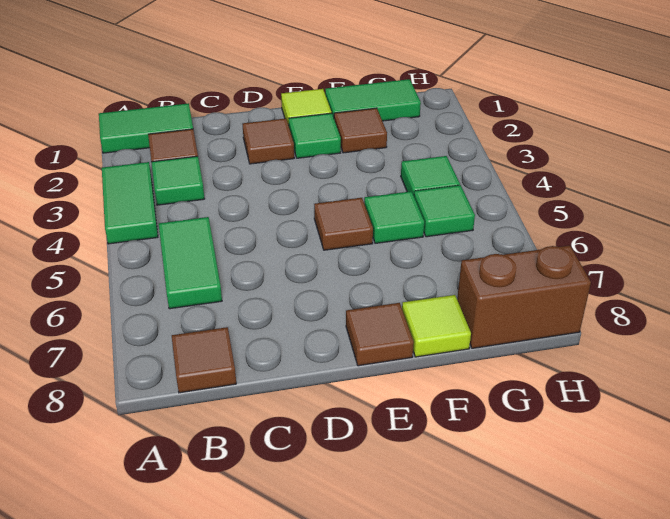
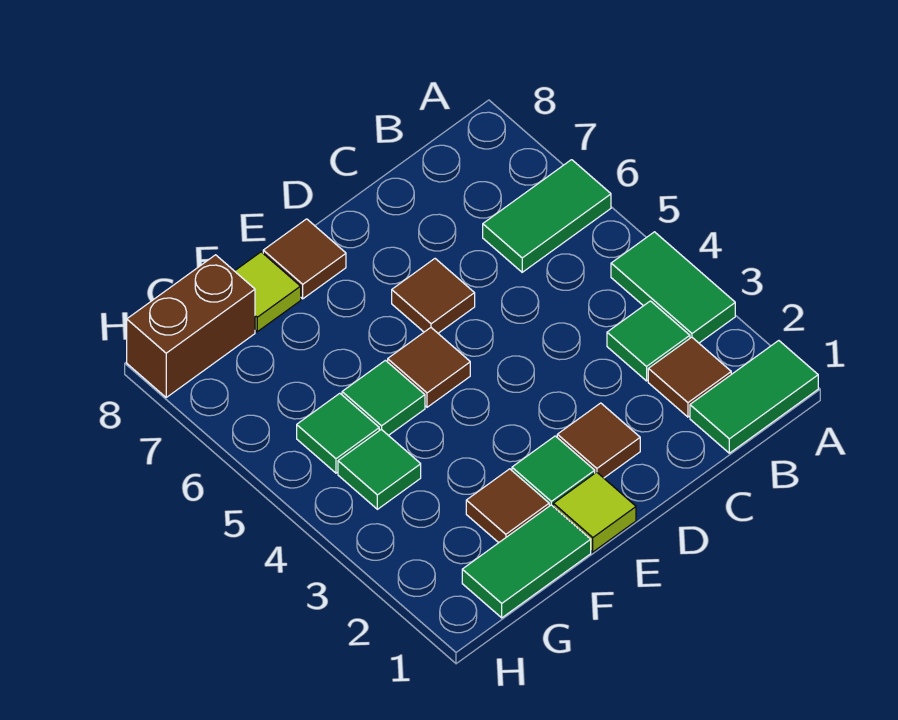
green tile B5:B6 level 1 -> green tile A6:B6 level 1
brown tile B8 level 1 -> brown tile D6 level 1

